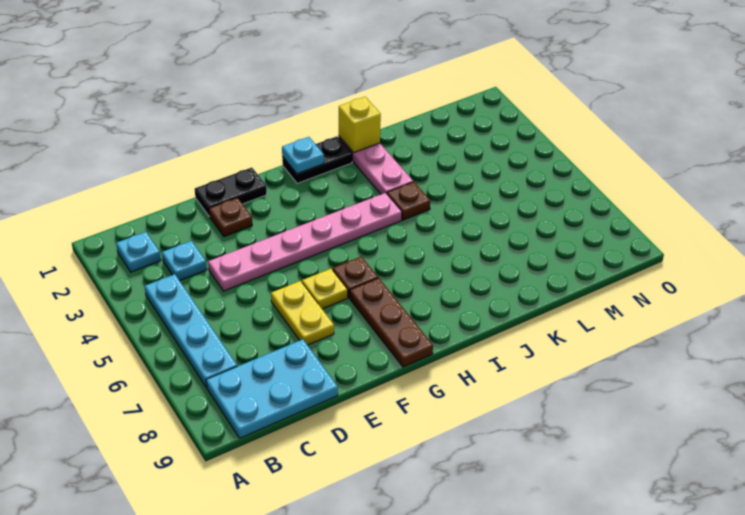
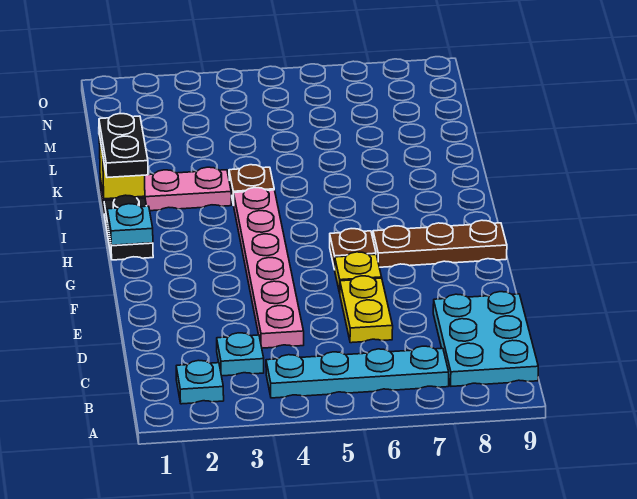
black plate E1:F1 level 1 -> black plate I1:J1 level 3
brown plate E2 level 1 -> none
yellow plate E6:E7 level 1 -> yellow plate D6:E6 level 1

